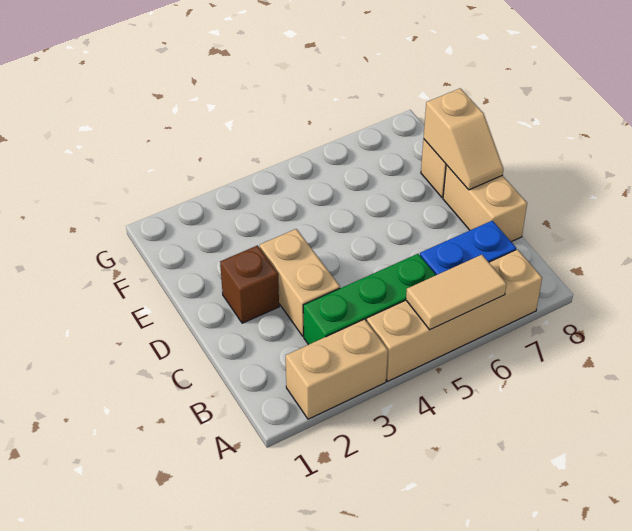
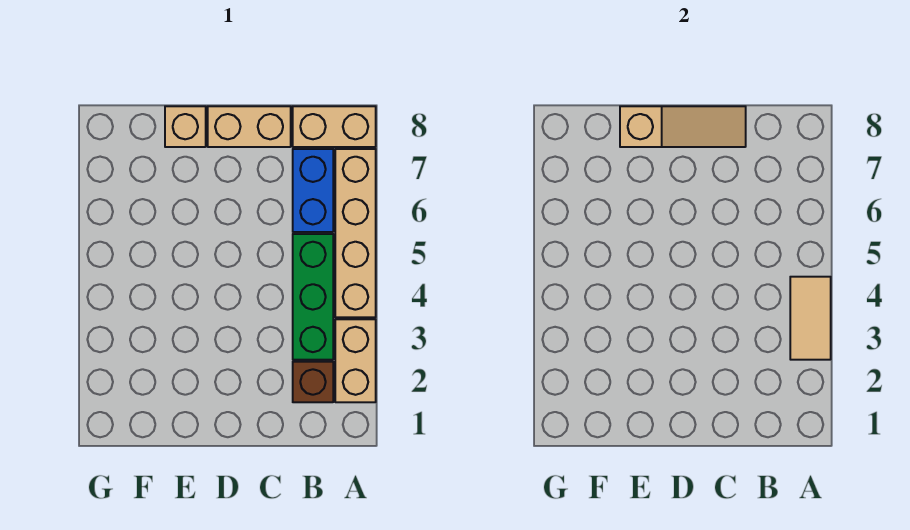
tan tile A5:A6 level 2 -> tan tile A3:A4 level 2
tan brick C3:D3 level 1 -> tan brick A8:B8 level 1
brown brick D2 level 1 -> brown brick B2 level 1
tan slope D8:E8 level 2 top E -> tan slope C8:E8 level 2 top E

